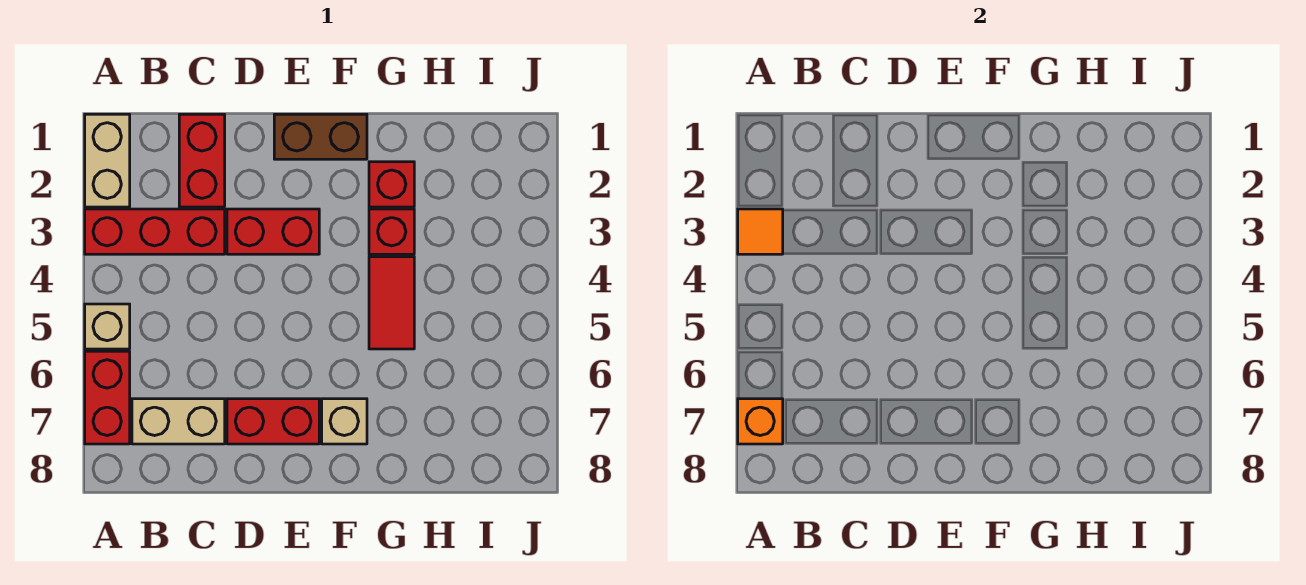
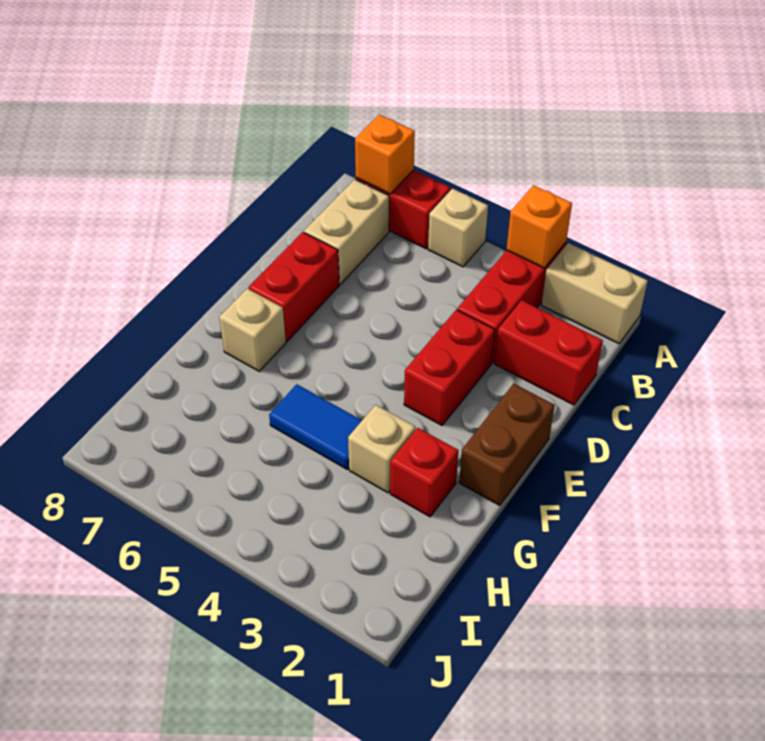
orange tile A3 level 2 -> orange brick A3 level 2
red brick G3 level 1 -> tan brick G3 level 1
red tile G4:G5 level 1 -> blue tile G4:G5 level 1

